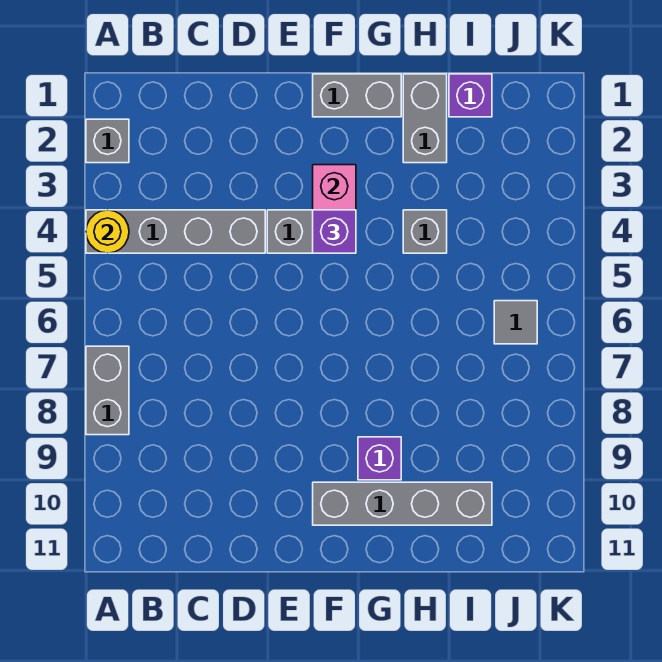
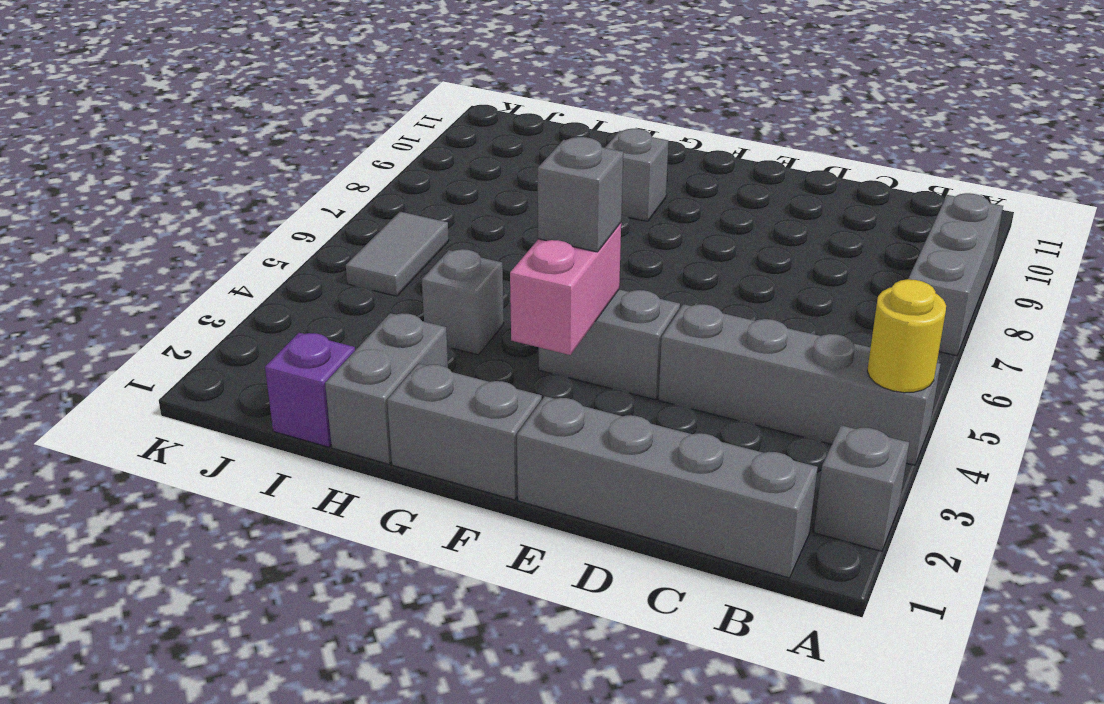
grey brick A7:A8 level 1 -> grey brick A7:A9 level 1
purple brick F4 level 3 -> grey brick F4 level 3
grey brick F10:I10 level 1 -> grey brick B1:E1 level 1
purple brick G9 level 1 -> grey brick G9 level 1
grey tile J6 level 1 -> grey tile J5:J6 level 1

